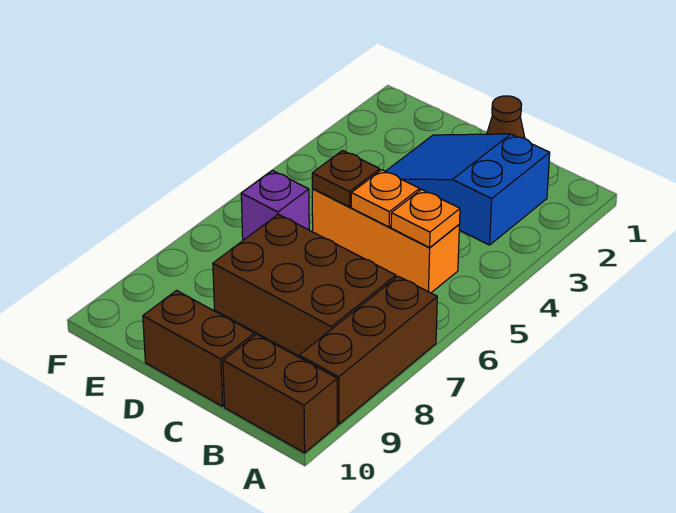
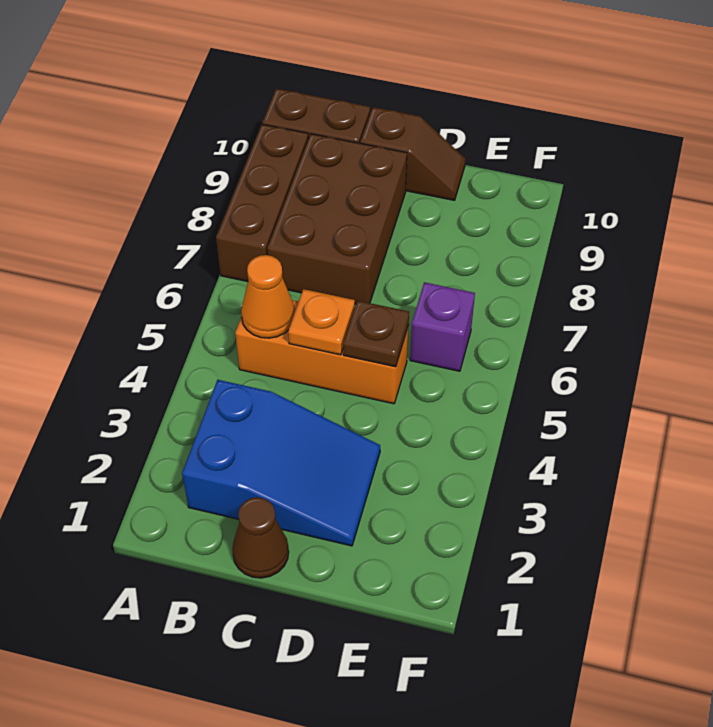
orange plate B5 level 2 -> orange cone B5 level 2
brown brick B7:D8 level 1 -> brown brick B7:C9 level 1
brown brick C10:D10 level 1 -> brown slope C10:D10 level 1 top C

